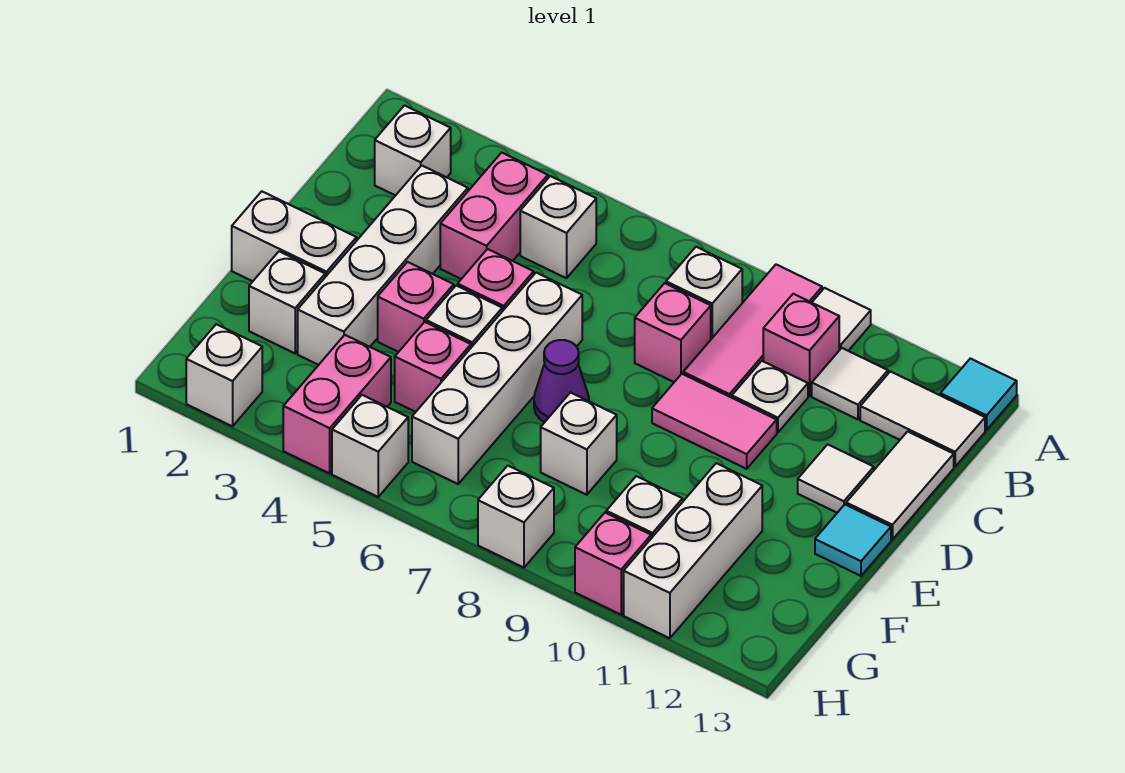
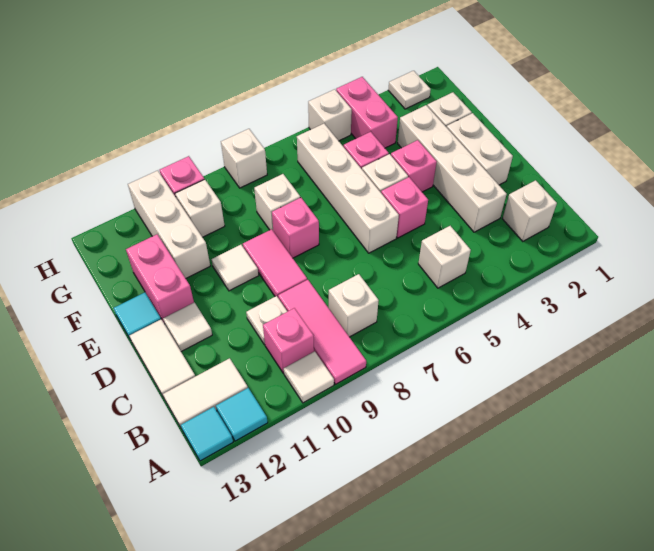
none -> cyan tile A12 level 1
pink brick B4:C4 level 1 -> pink brick E12:F12 level 1
white tile B11 level 1 -> white tile E10 level 1
pink brick C8 level 1 -> pink brick E8 level 1
pink tile D9:D10 level 1 -> pink tile D9:E9 level 1
white brick E1:E2 level 1 -> white brick D2:E2 level 1
purple cone E7 level 1 -> none
white brick H2 level 1 -> white plate H2 level 1

